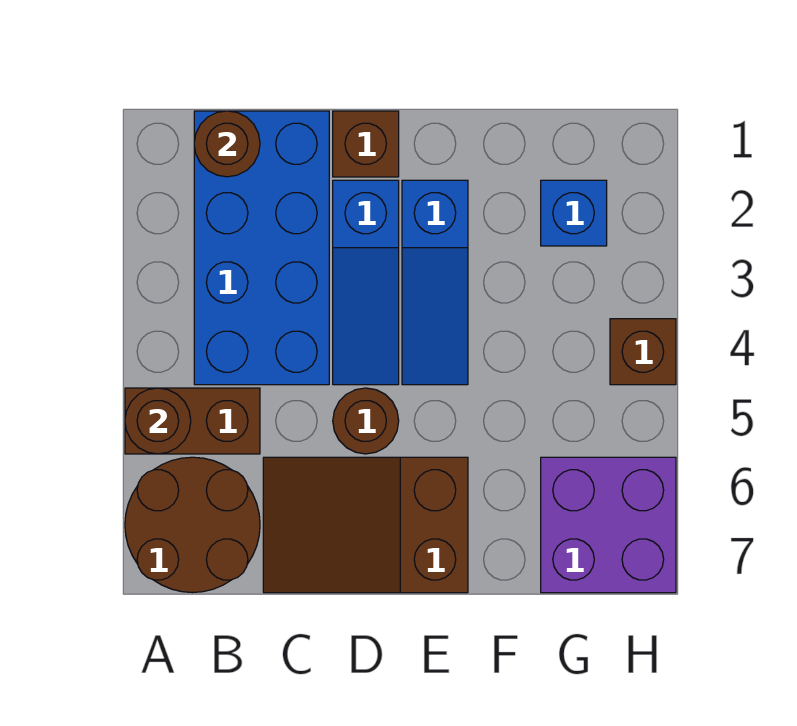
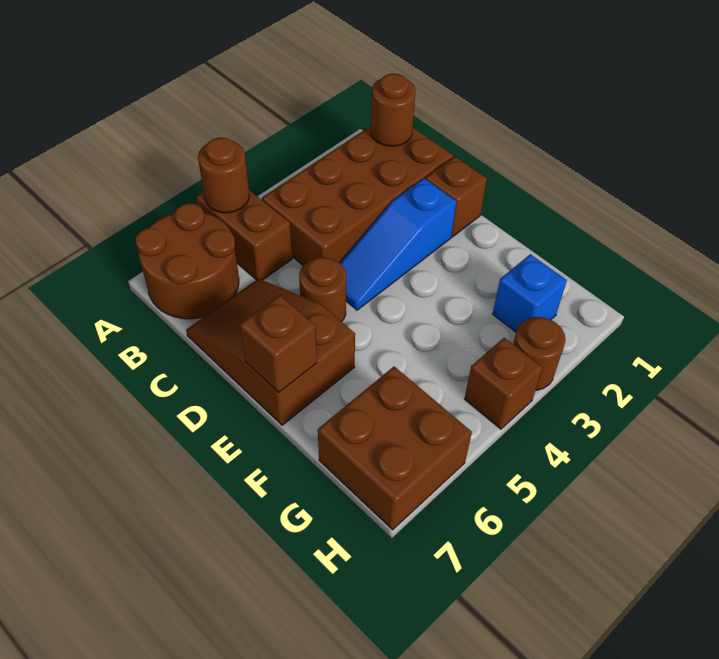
blue brick B1:C4 level 1 -> brown brick B1:C4 level 1
blue slope E2:E4 level 1 top 2 -> none
none -> brown brick E7 level 2
purple brick G6:H7 level 1 -> brown brick G6:H7 level 1
none -> brown round brick H3 level 1

